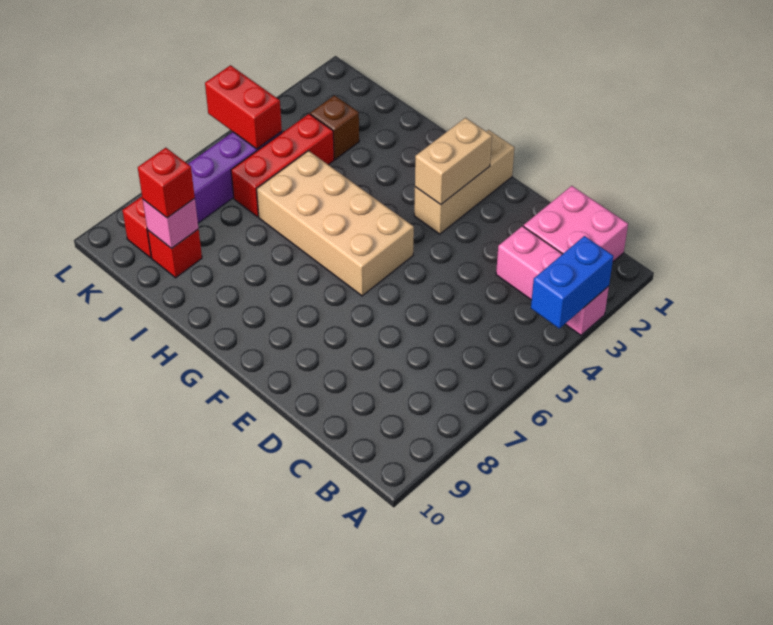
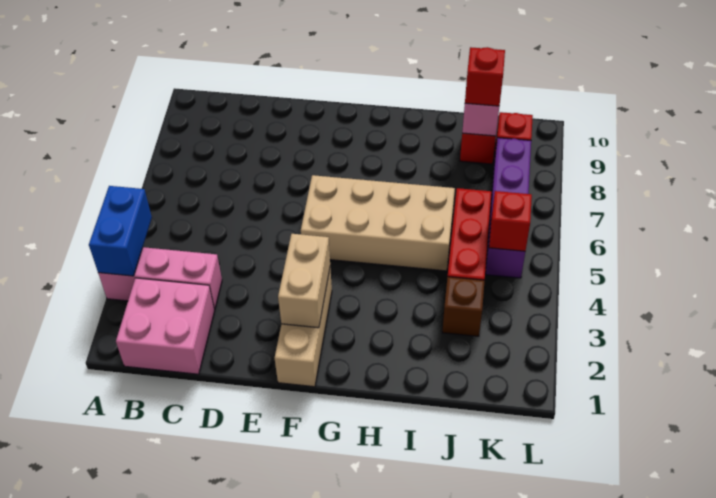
red brick K5:L5 level 2 -> red brick K5 level 2

